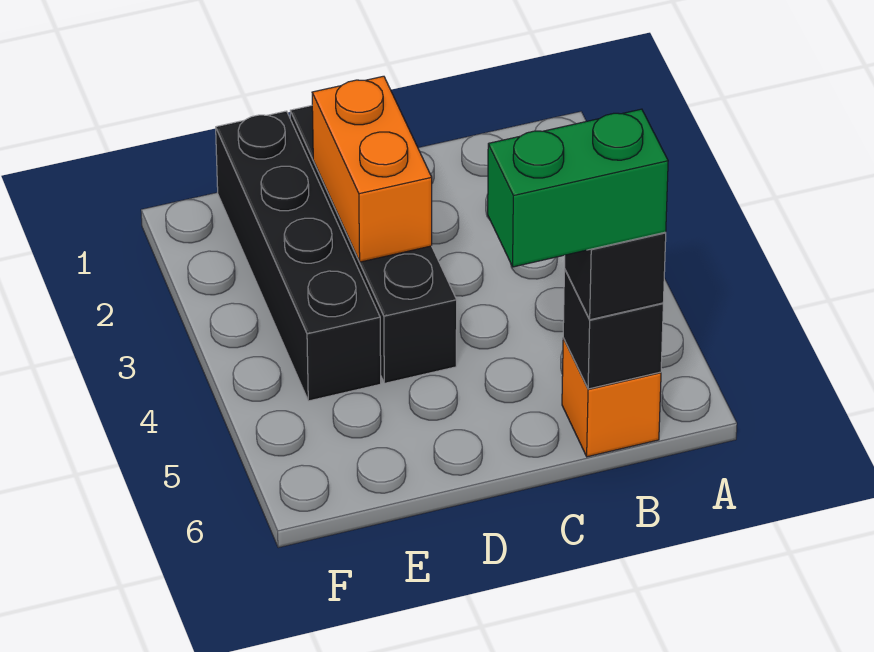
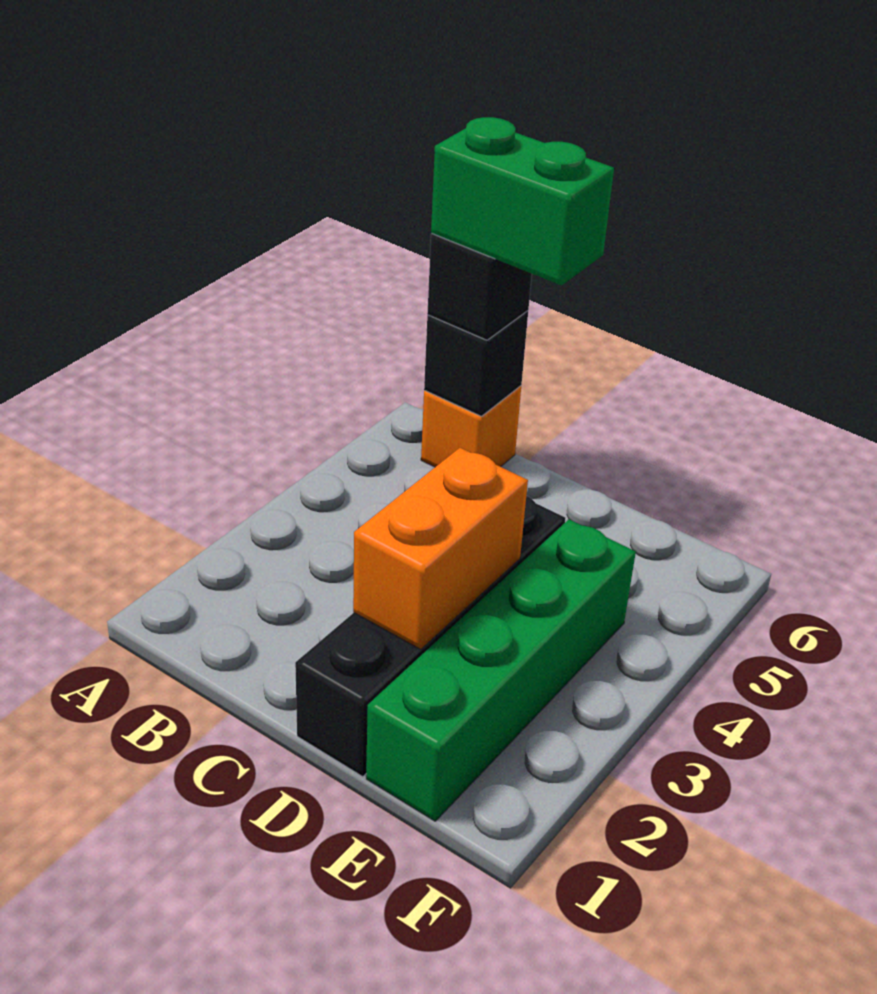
black brick E1:E4 level 1 -> green brick E1:E4 level 1

